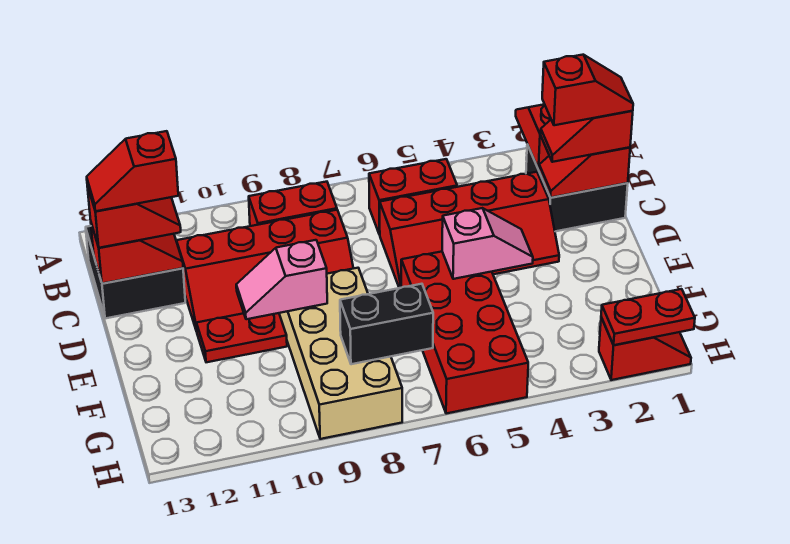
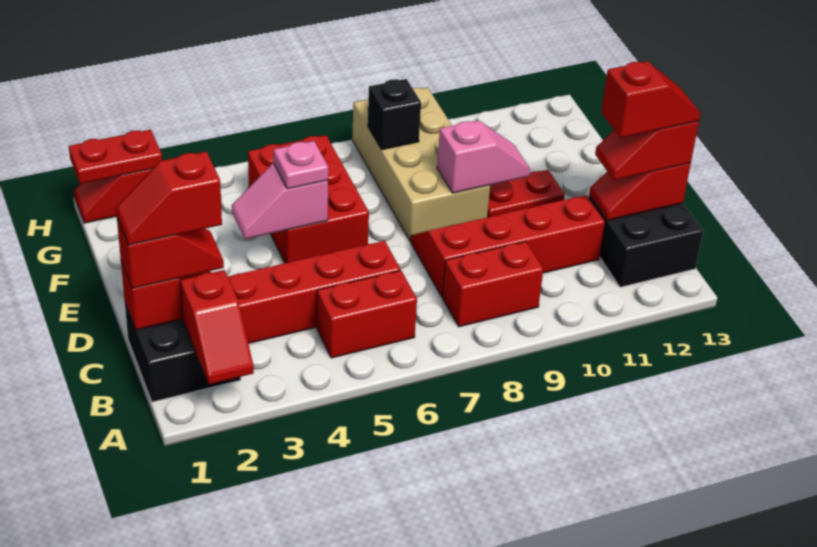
red brick E5:H6 level 1 -> red brick E5:G6 level 1
none -> pink plate E5 level 3
black brick G7:G8 level 2 -> black brick G8 level 2

